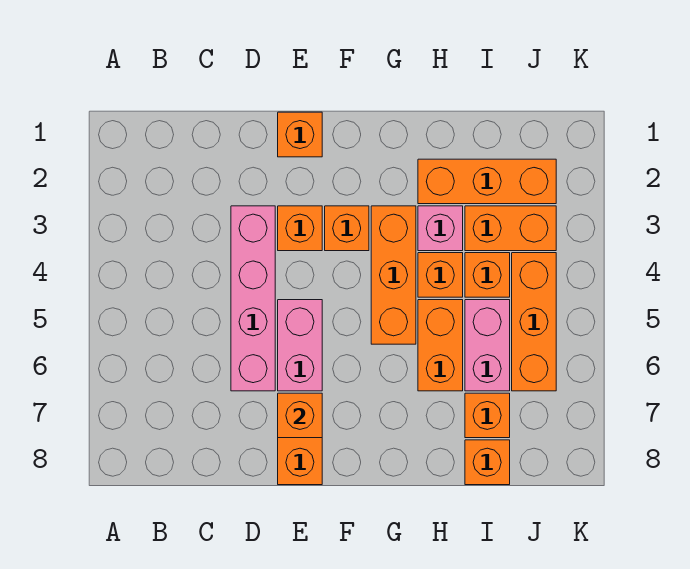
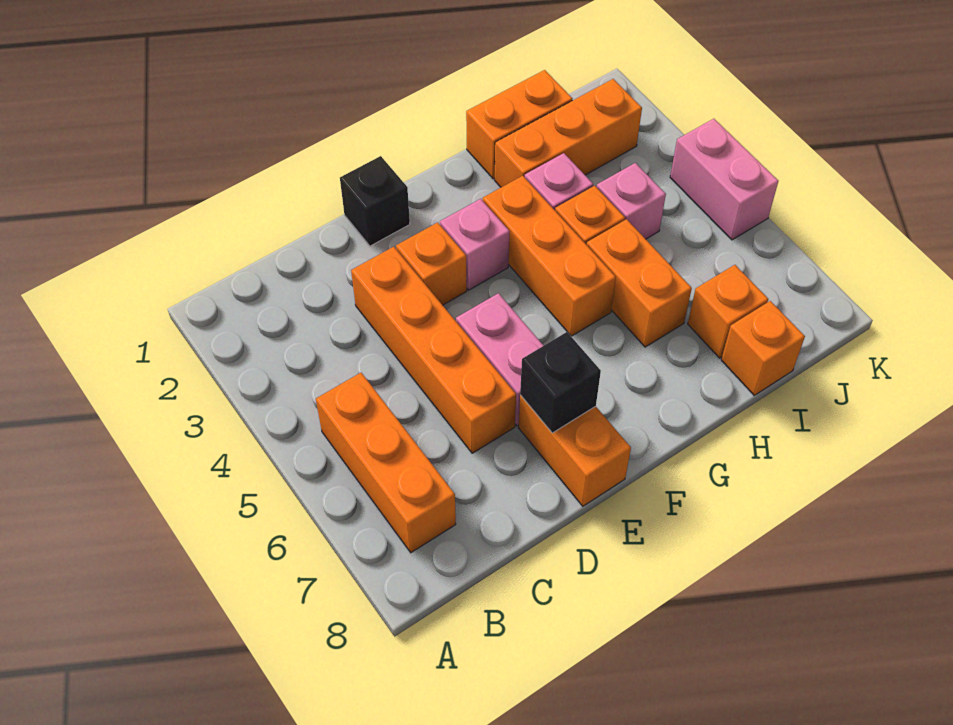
pink brick D3:D6 level 1 -> orange brick D3:D6 level 1
orange brick E1 level 1 -> black brick E1 level 1
orange brick E7 level 2 -> black brick E7 level 2
orange brick F3 level 1 -> pink brick F3 level 1
orange brick I3:J3 level 1 -> orange brick H1:I1 level 1
orange brick I4 level 1 -> pink brick I4 level 1
pink brick I5:I6 level 1 -> pink brick K4:K5 level 1
orange brick J4:J6 level 1 -> orange brick B5:B7 level 1

